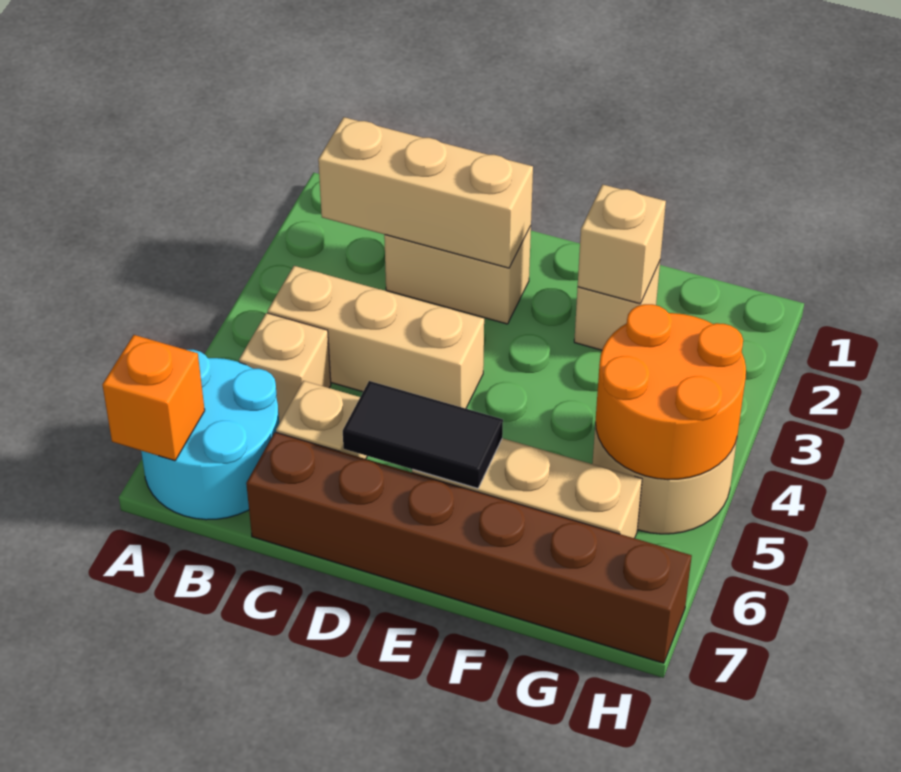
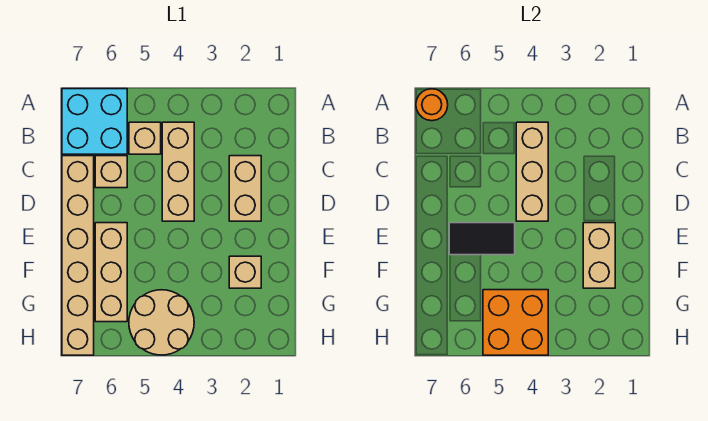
cyan round brick A6:B7 level 1 -> cyan brick A6:B7 level 1
orange brick A7 level 2 -> orange round brick A7 level 2
tan brick B2:D2 level 2 -> tan brick B4:D4 level 2
brown brick C7:H7 level 1 -> tan brick C7:H7 level 1
black tile D6:E6 level 2 -> black tile E5:E6 level 2
tan brick F2 level 2 -> tan brick E2:F2 level 2
orange round brick G4:H5 level 2 -> orange brick G4:H5 level 2

